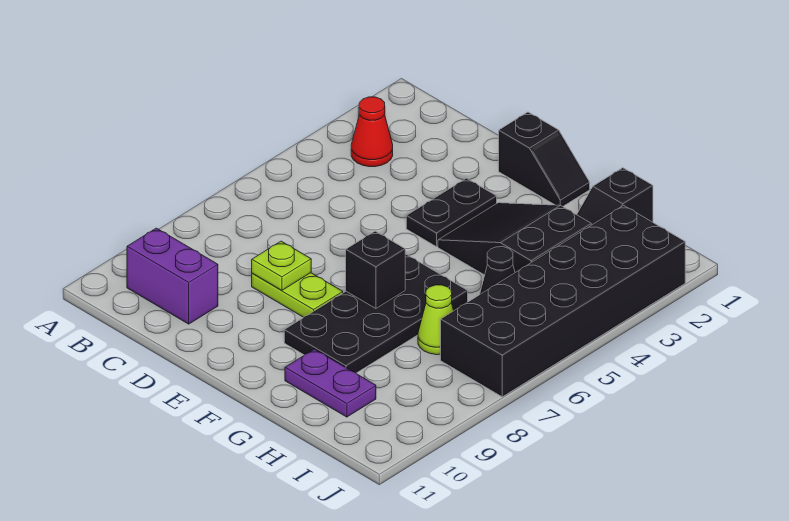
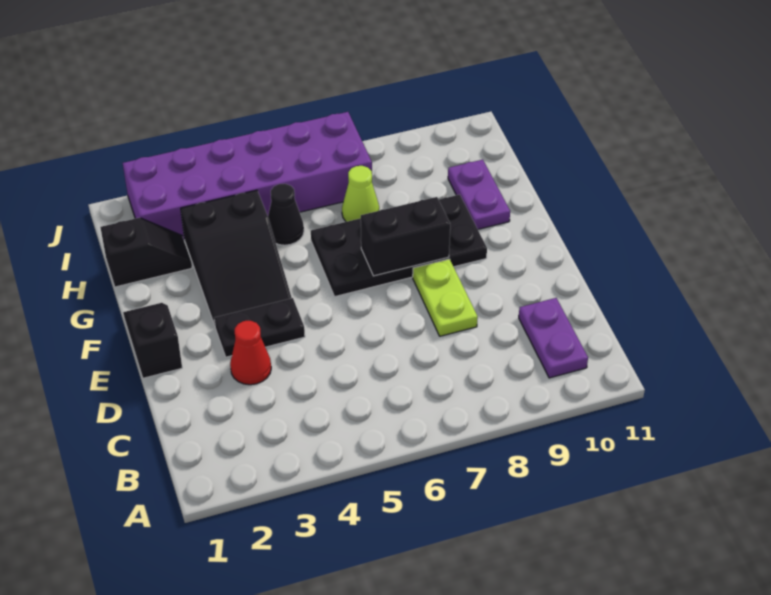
red cone B3 level 1 -> red cone D3 level 1
purple brick B10:C10 level 1 -> purple plate B10:C10 level 1
lime plate D8 level 2 -> none
black brick F7 level 2 -> black brick F7:F8 level 2
black brick I2:J7 level 1 -> purple brick I2:J7 level 1

